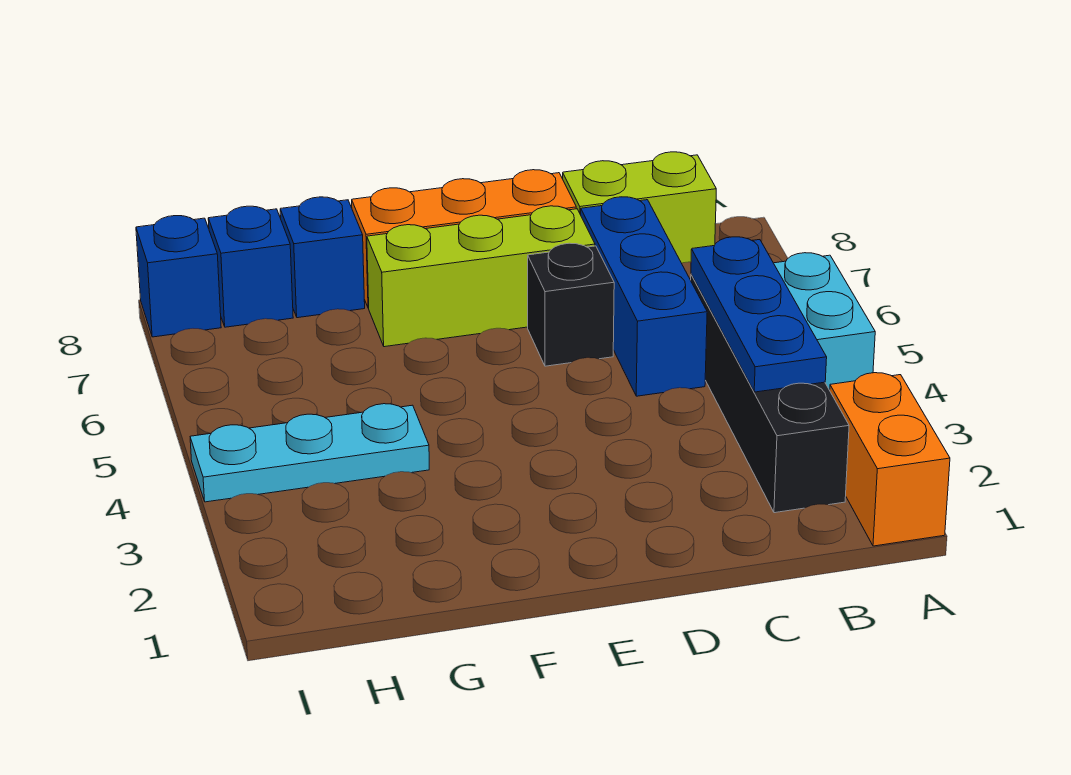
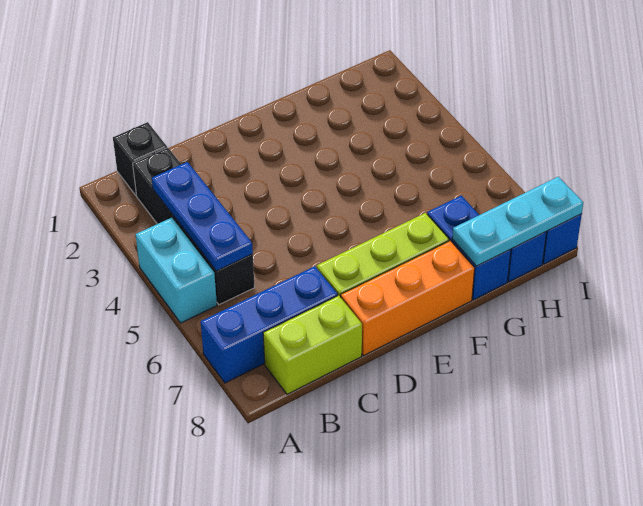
orange brick A1:A2 level 1 -> none
blue brick C5:C7 level 1 -> blue brick A7:C7 level 1
black brick D6 level 1 -> black brick B1 level 1
cyan plate G4:I4 level 1 -> cyan plate G8:I8 level 2
blue brick G8 level 1 -> blue brick G7:G8 level 1

